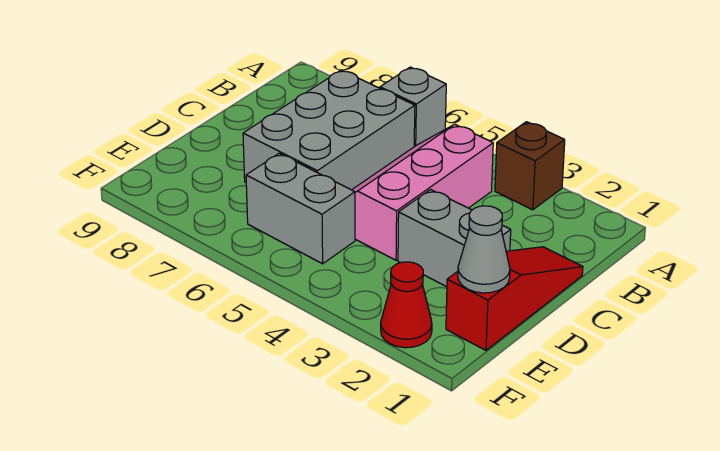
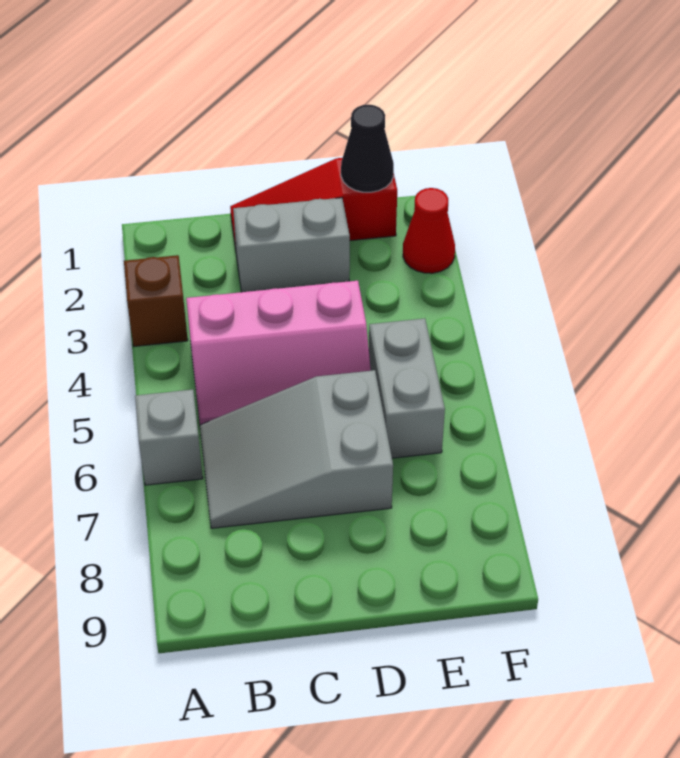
grey brick B6:D7 level 1 -> grey slope B6:D7 level 1 top D
grey brick D2:D3 level 1 -> grey brick C2:D2 level 1
grey cone E1 level 2 -> black cone E1 level 2

